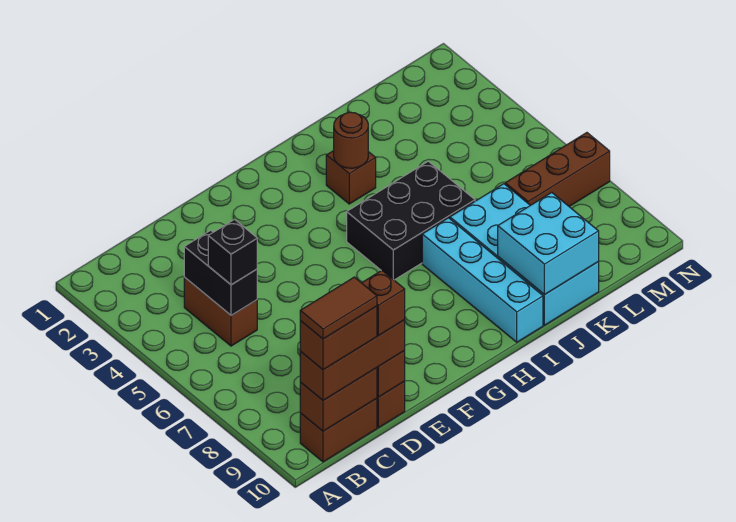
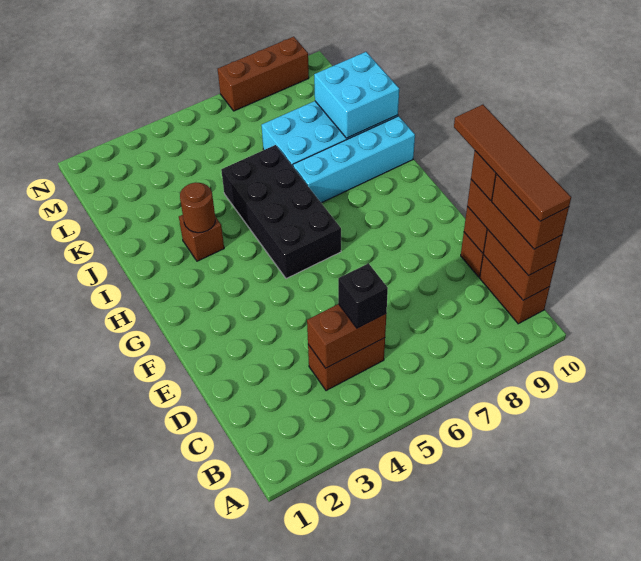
brown tile B10:C10 level 5 -> brown tile B10:E10 level 5
black brick C4:C5 level 2 -> brown brick C4:C5 level 2
black brick H5:J6 level 1 -> black brick G5:J6 level 1
brown brick L7:N7 level 1 -> brown brick N7:N9 level 1

